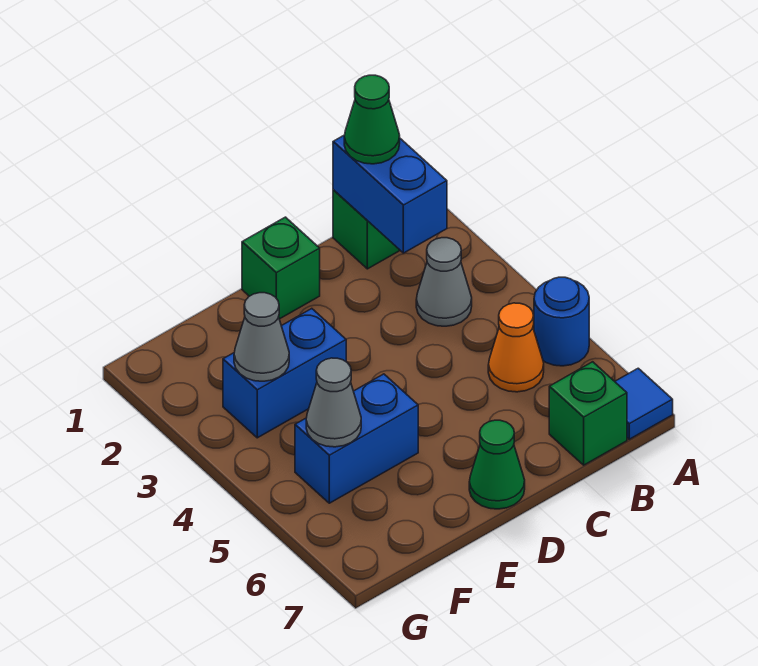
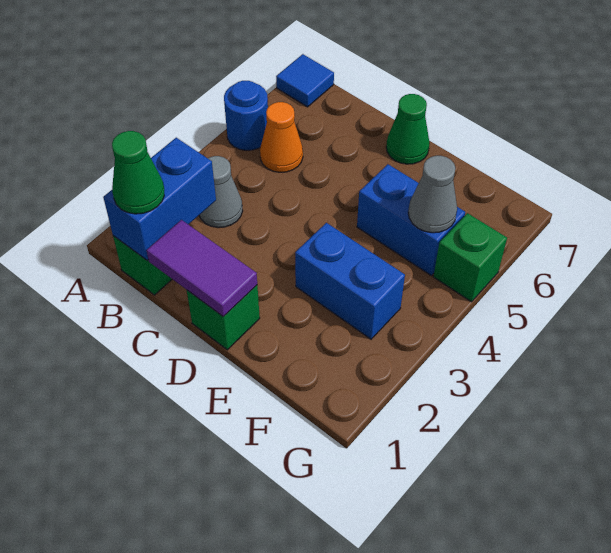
green brick B7 level 1 -> green brick G5 level 1
none -> purple tile C1:D1 level 2
grey cone F3 level 2 -> none

